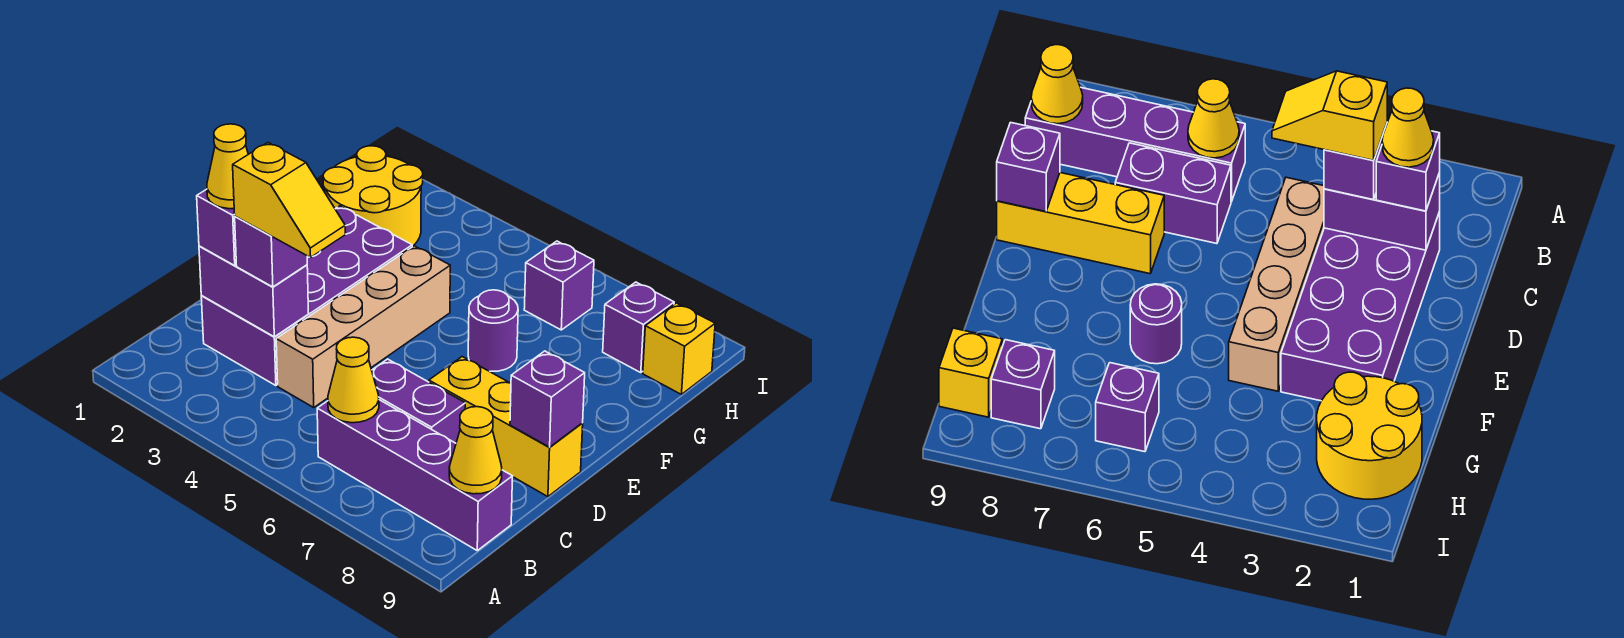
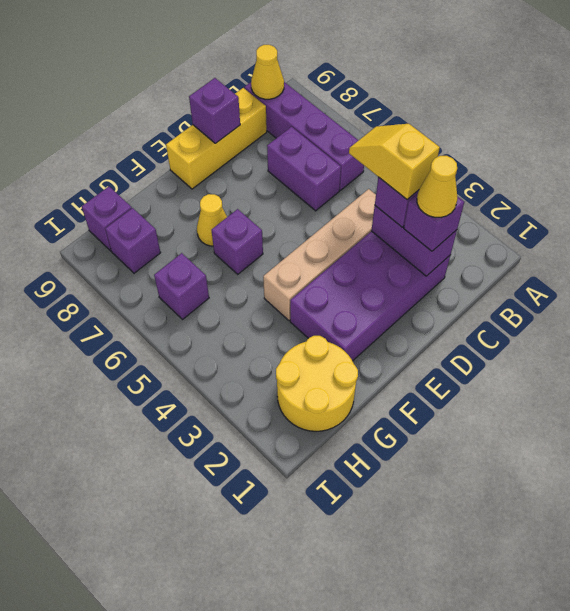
yellow cone B6 level 2 -> yellow cone F7 level 1
yellow brick D7:D9 level 1 -> yellow brick C9:E9 level 1
purple round brick F6 level 1 -> purple brick F6 level 1
yellow brick H9 level 1 -> purple brick H9 level 1

